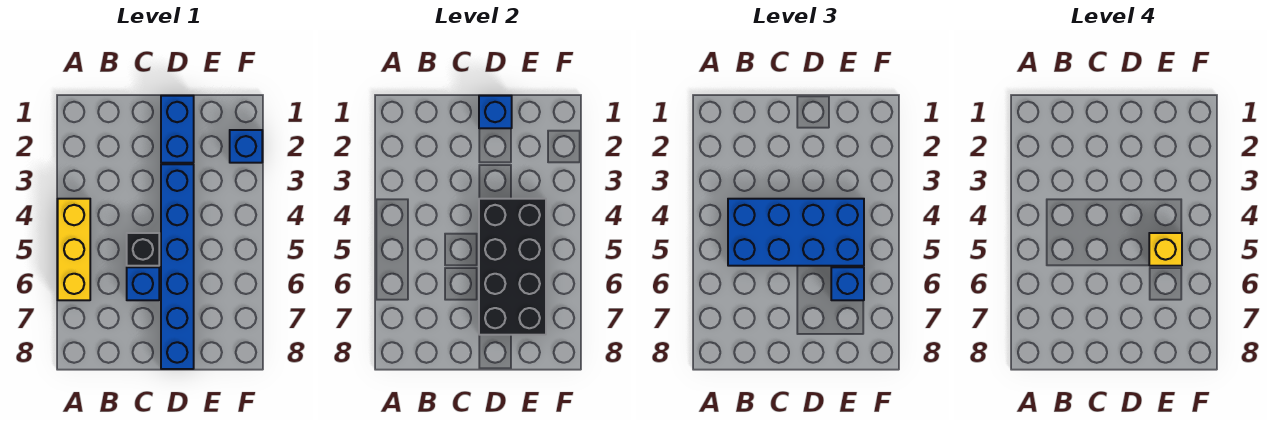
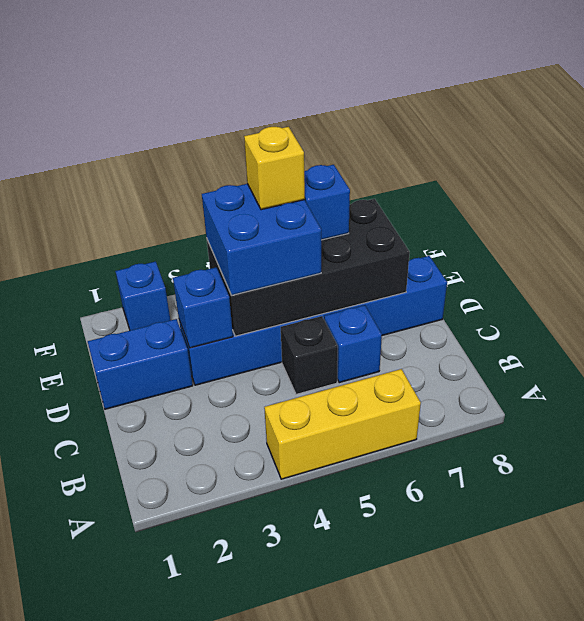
blue brick B4:E5 level 3 -> blue brick D4:E5 level 3
blue brick D1 level 2 -> blue brick D3 level 2

